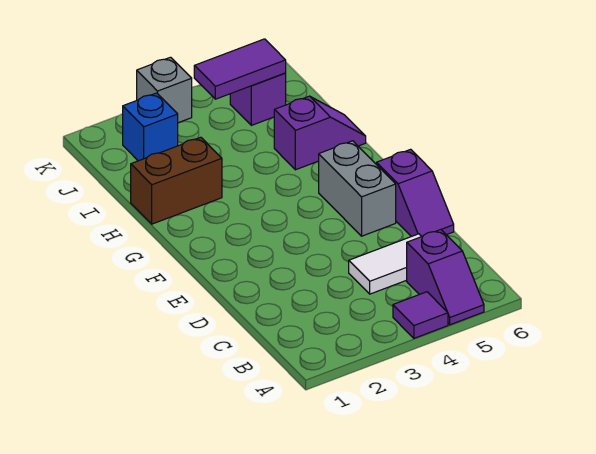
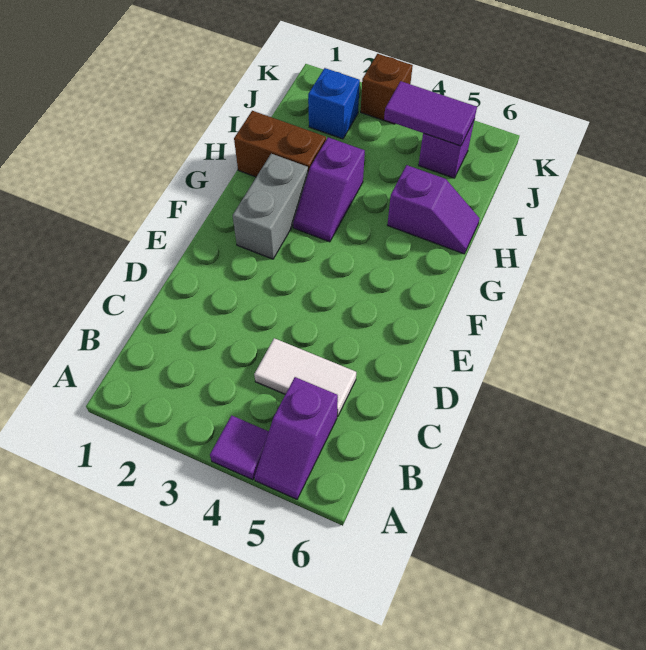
purple slope D6:E6 level 1 top E -> purple slope G3:H3 level 1 top H
grey brick E5:F5 level 1 -> grey brick F2:G2 level 1
grey brick K3 level 1 -> brown brick K3 level 1

